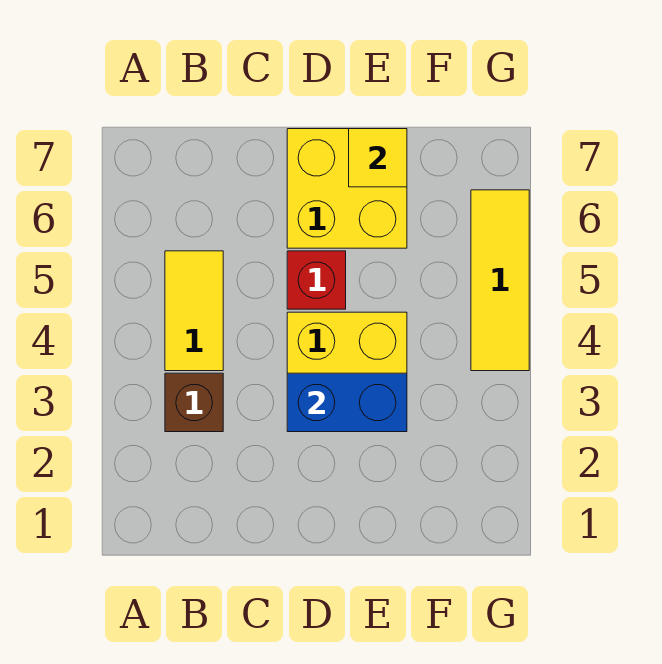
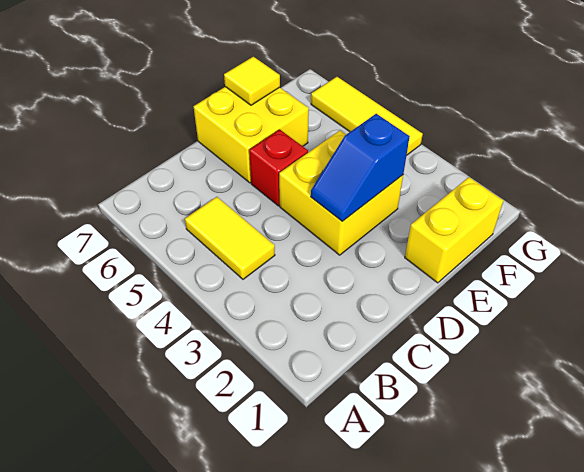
brown brick B3 level 1 -> none
blue brick D3:E3 level 2 -> blue slope D3:E3 level 2 top E
none -> yellow brick E1:F1 level 1

